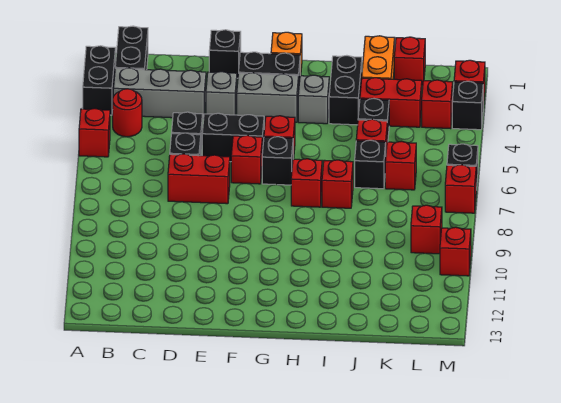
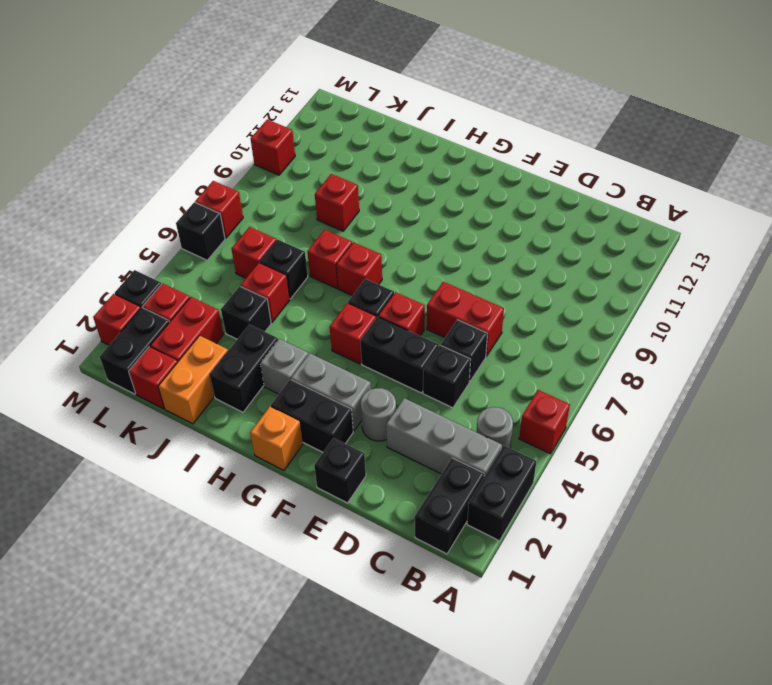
red round brick B4 level 1 -> grey round brick B4 level 1
grey brick E3 level 1 -> grey round brick E3 level 1
red brick J3:K3 level 1 -> red brick K2:K3 level 1
none -> black brick L1:L2 level 1
red brick L9 level 1 -> red brick J9 level 1

